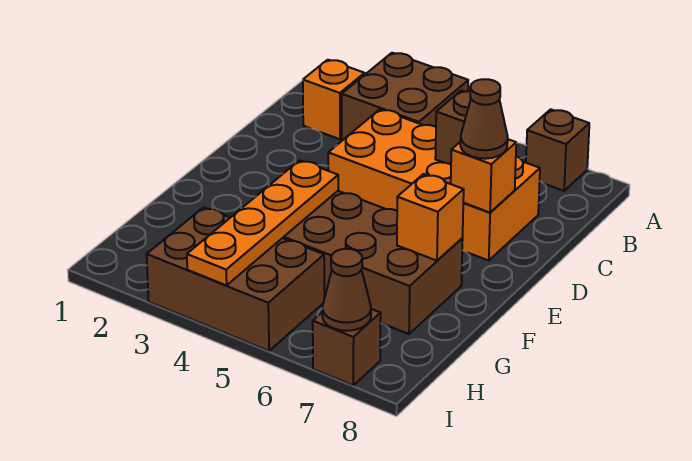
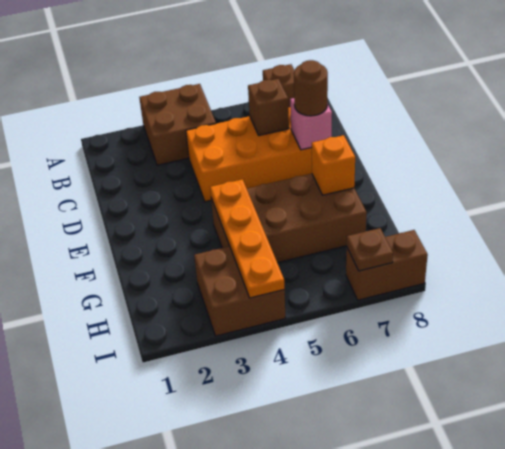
orange brick B2 level 1 -> none
orange brick D7 level 2 -> pink brick D7 level 2
brown cone D7 level 3 -> brown round brick D7 level 3
brown brick H3:I5 level 1 -> brown brick H3:I4 level 1
brown brick I7 level 1 -> brown brick I7:I8 level 1
brown cone I7 level 2 -> brown plate I7 level 2

